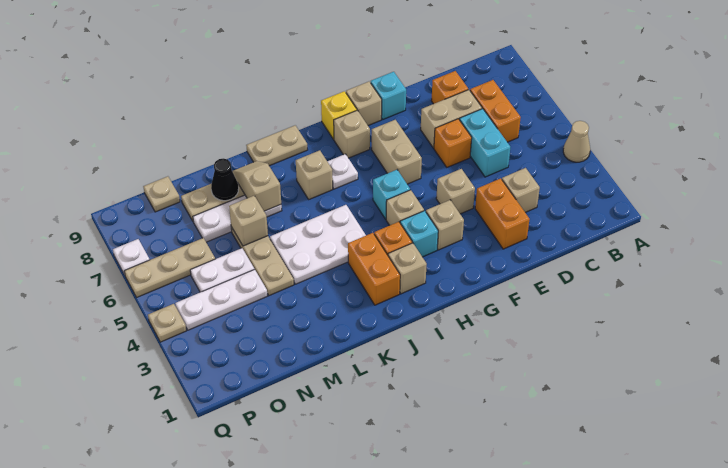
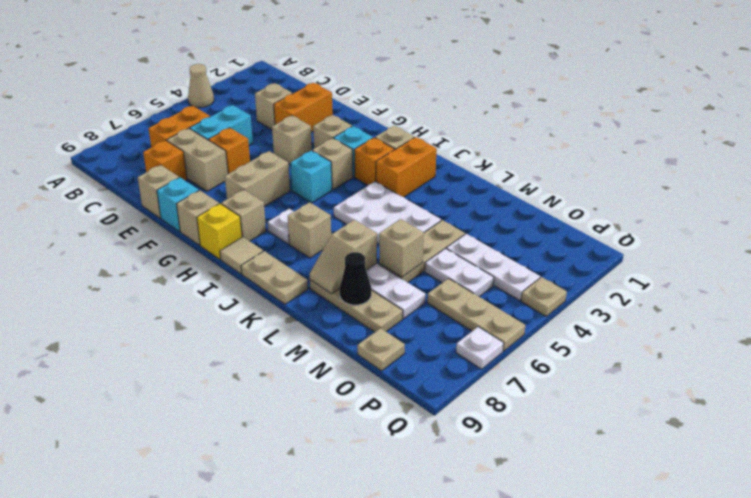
none -> tan brick E9 level 1
none -> tan tile I9 level 1

